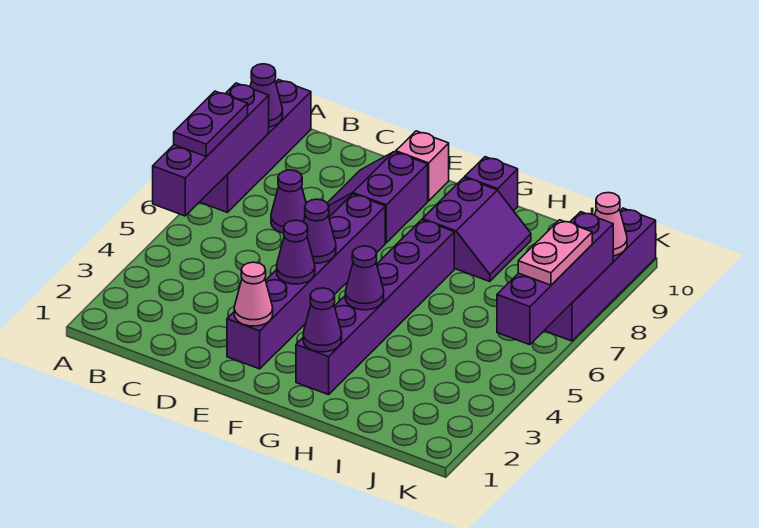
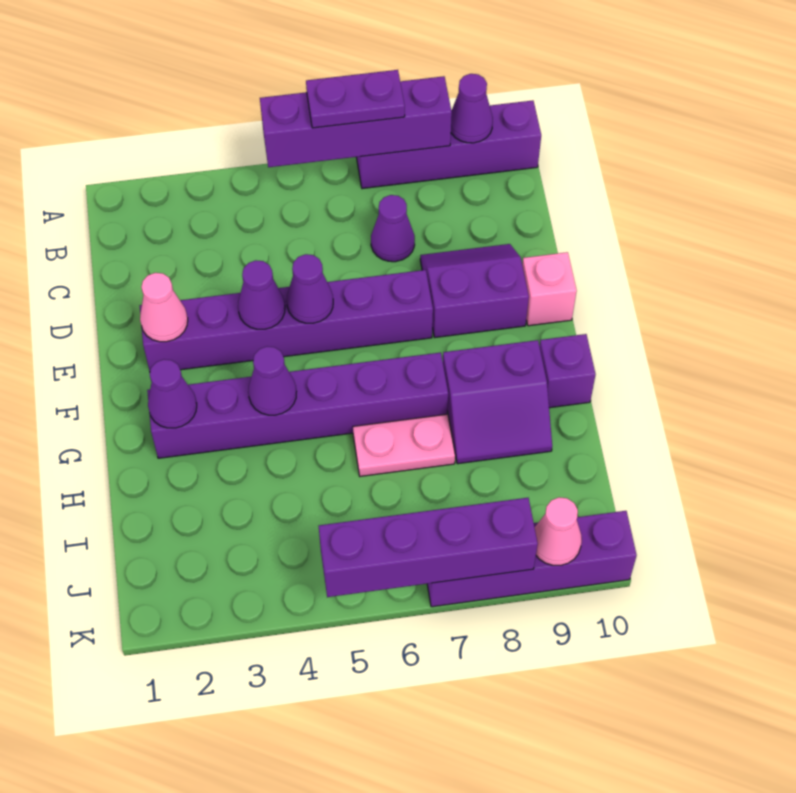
pink plate K6:K7 level 3 -> pink plate H6:H7 level 1

